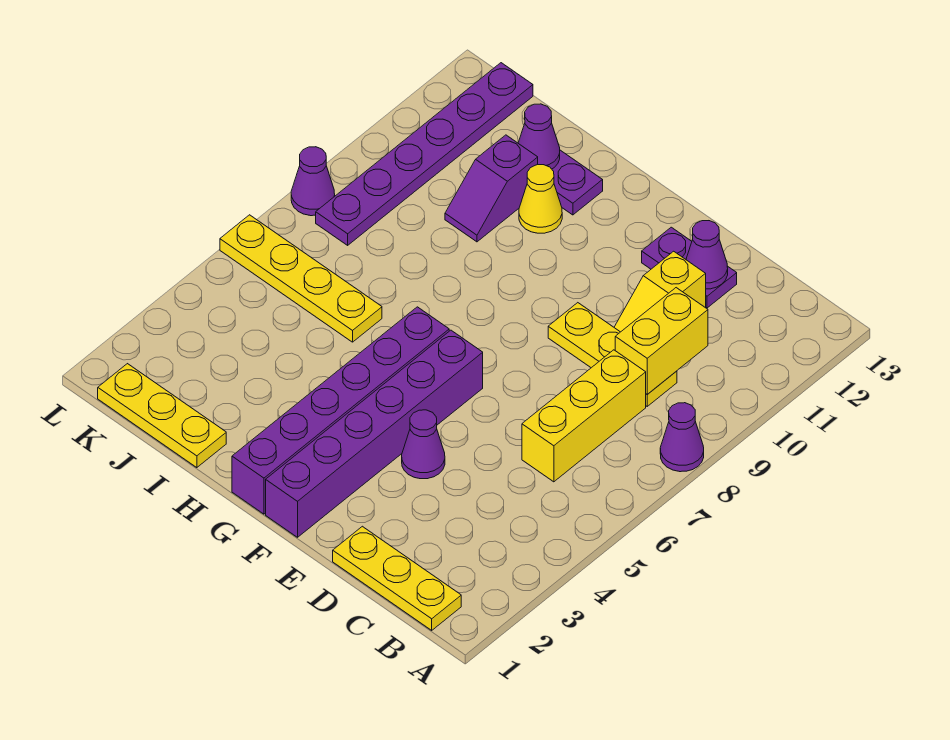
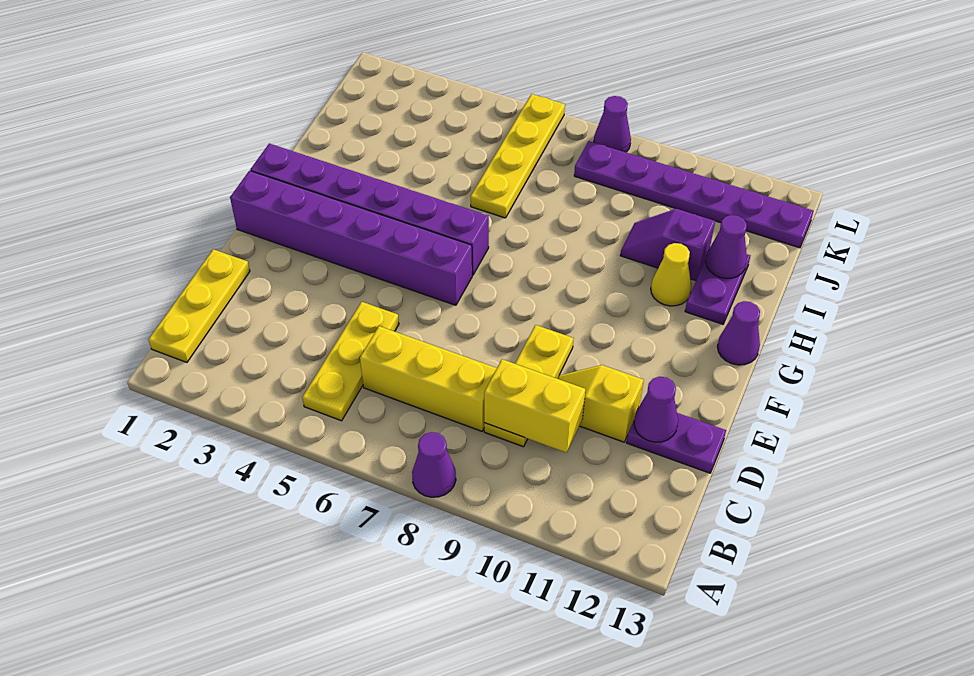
purple plate D12:E12 level 1 -> purple plate D12:D13 level 1
purple cone E4 level 1 -> purple cone G13 level 1
yellow plate I1:K1 level 1 -> yellow plate B5:D5 level 1

